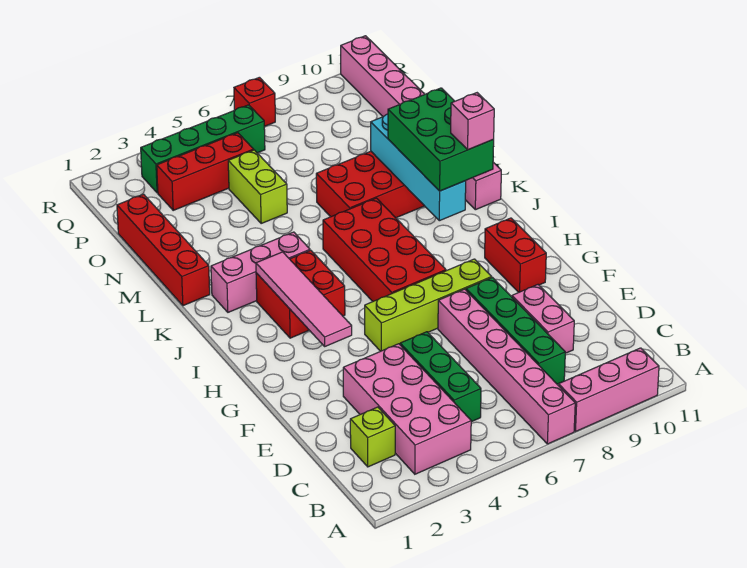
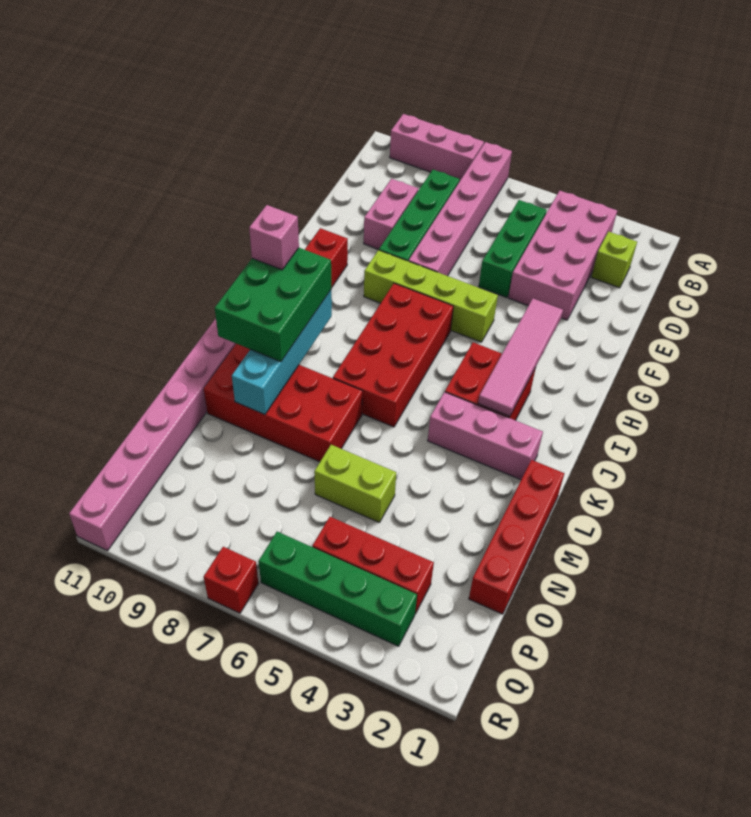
lime brick N5:O5 level 1 -> lime brick N5:N6 level 1

